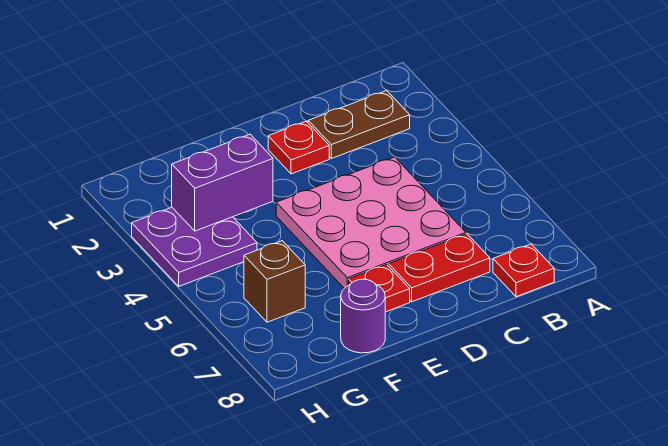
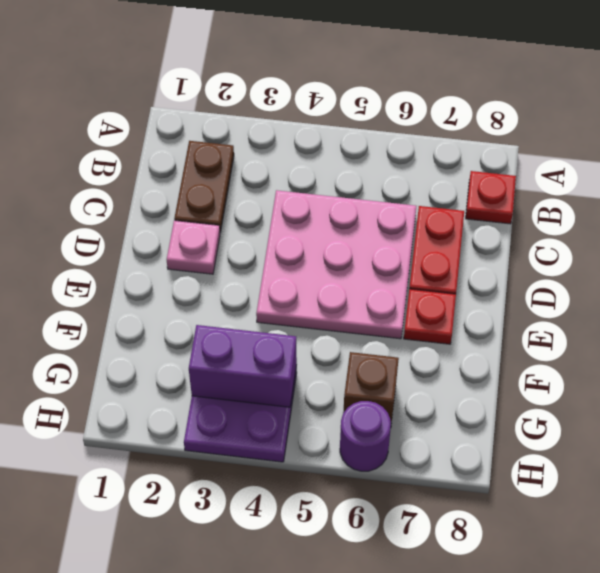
red plate D2 level 1 -> pink plate D2 level 1
purple brick F3:G3 level 2 -> purple brick G3:G4 level 2
purple round brick F8 level 1 -> purple round brick H6 level 1

